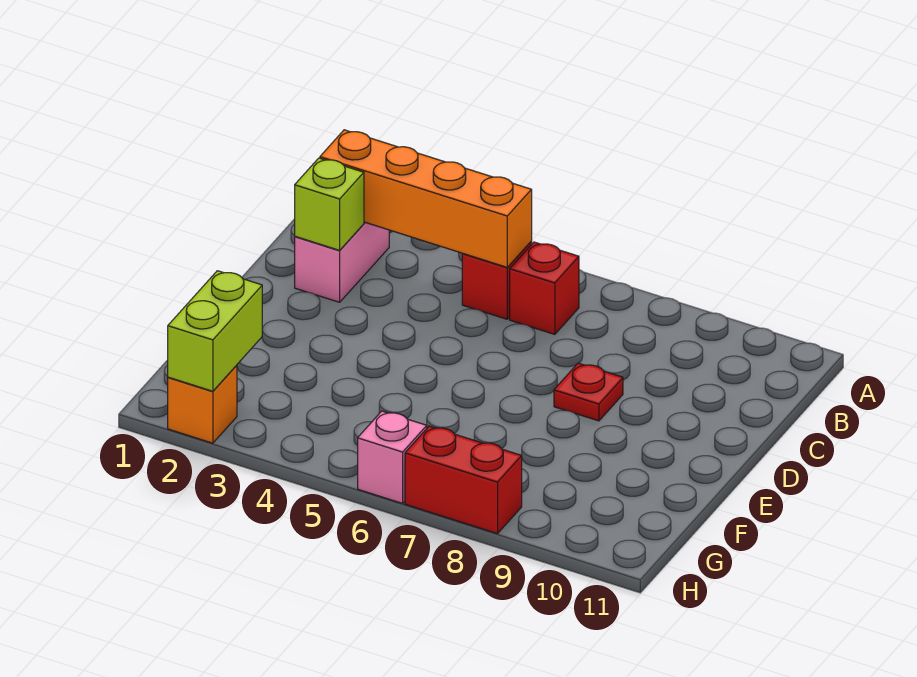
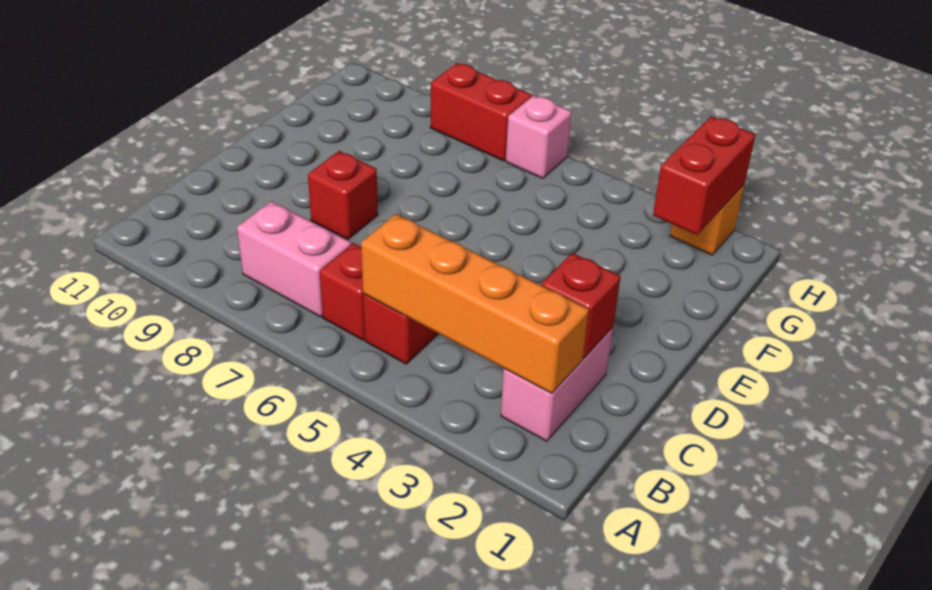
none -> pink brick B7:B8 level 1
lime brick C2 level 2 -> red brick C2 level 2
red plate D8 level 1 -> red brick D8 level 1
lime brick G2:H2 level 2 -> red brick G2:H2 level 2

